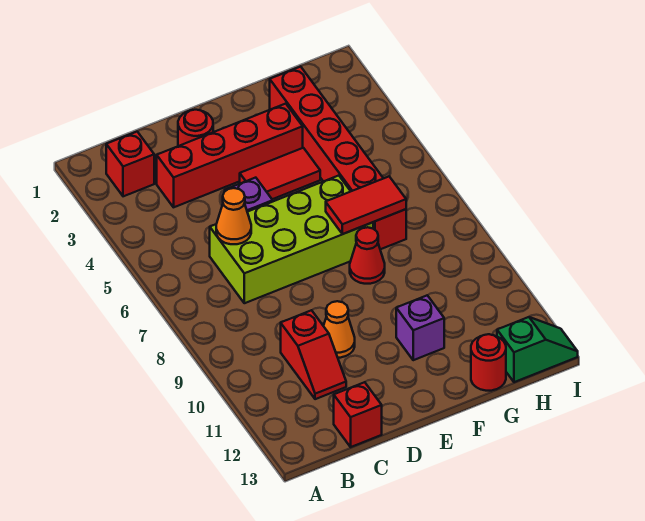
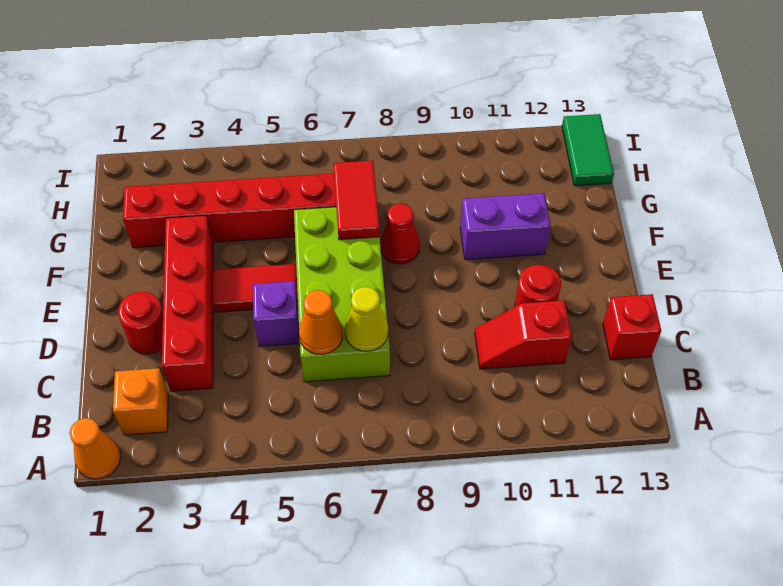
red brick B2 level 1 -> orange brick B2 level 1
none -> yellow cone C7 level 2
red slope C10:C11 level 1 top 10 -> red slope C10:C11 level 1 top 11
orange cone D10 level 1 -> orange cone A1 level 1
red tile E4:F4 level 1 -> red tile E4:E5 level 1
purple brick F11 level 1 -> purple brick F10:F11 level 1
red round brick G13 level 1 -> red round brick D11 level 1
green slope H13:I13 level 1 top H -> green tile H13:I13 level 1

